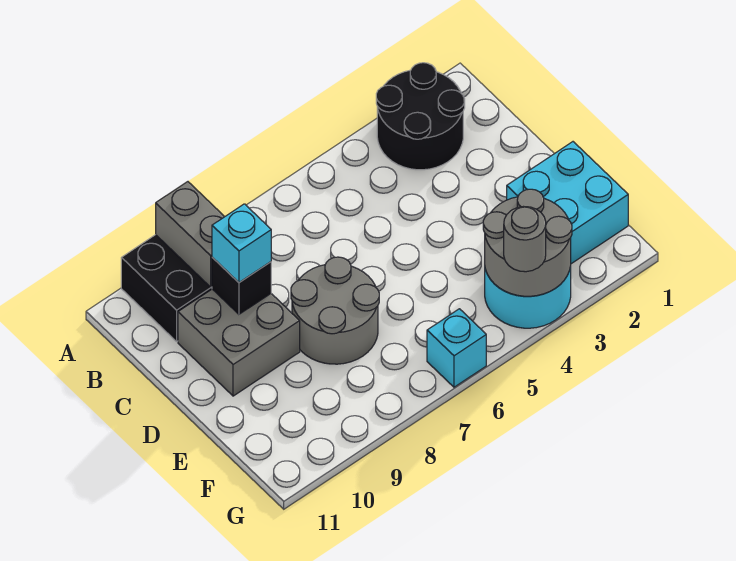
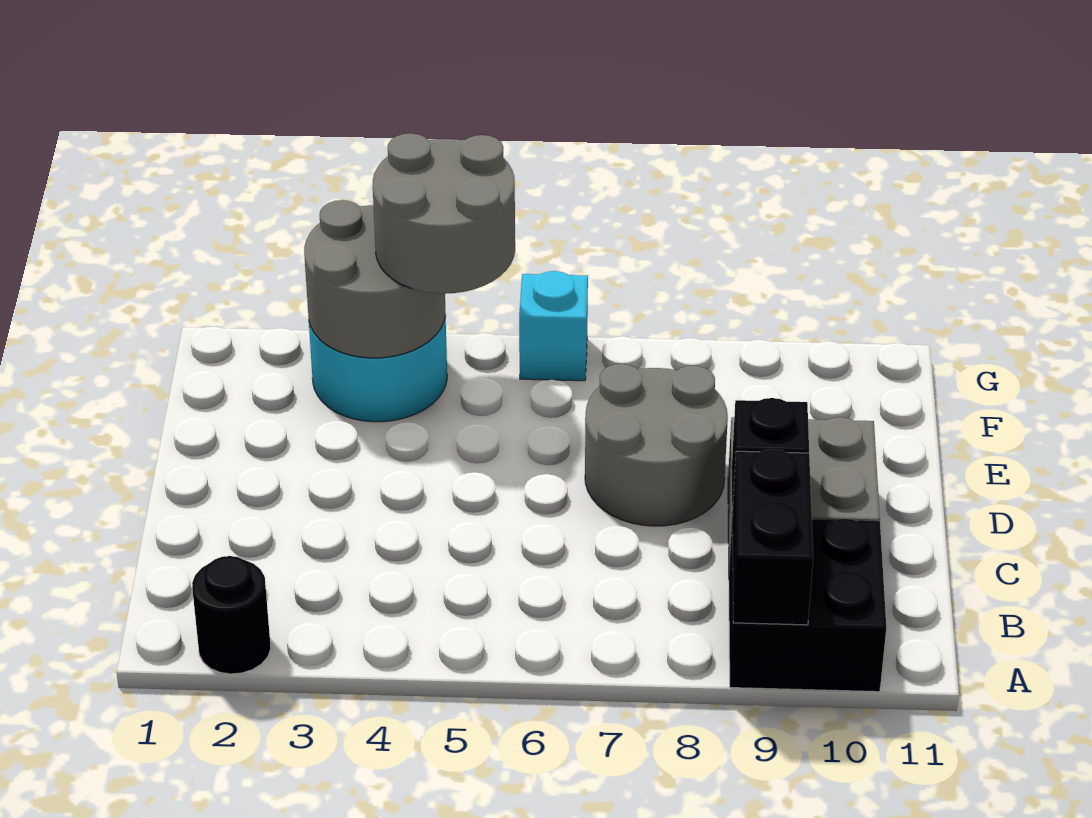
black round brick A2:B3 level 1 -> black round brick A2 level 1
grey brick A9:B9 level 2 -> black brick A9:B9 level 2
cyan brick C9 level 3 -> none
cyan brick E1:F2 level 1 -> none
grey round brick G4 level 3 -> grey round brick F4:G5 level 3

